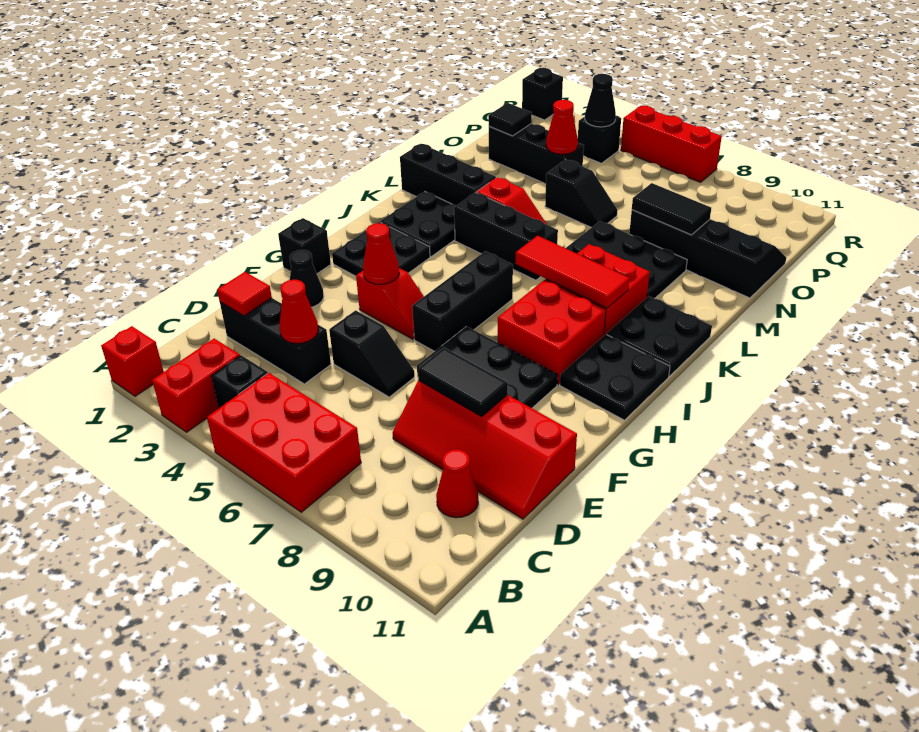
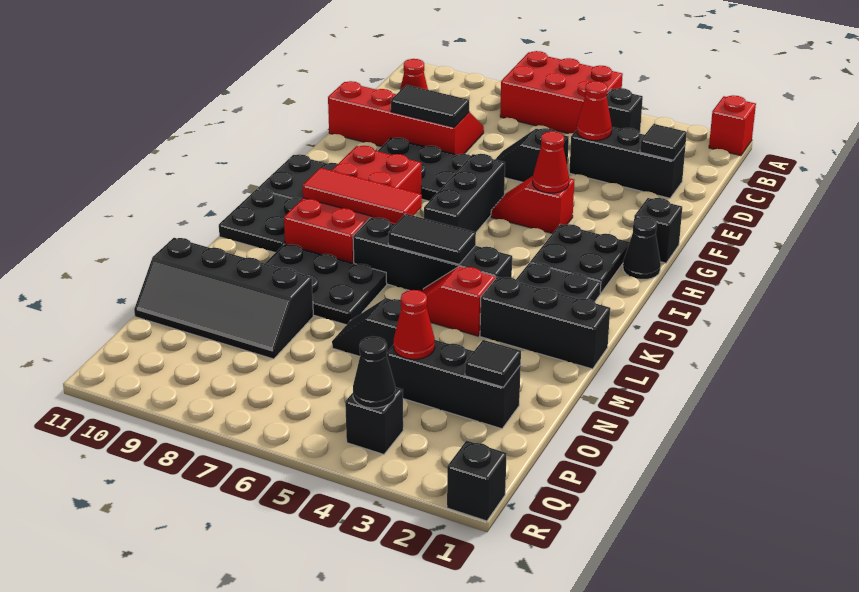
red brick A3:B3 level 1 -> none
red tile D2 level 2 -> black tile D2 level 2
black cone F2 level 1 -> black cone H1 level 1
black brick K4:K6 level 1 -> black brick K4:K7 level 1
black tile N8:N9 level 2 -> black tile K5:K6 level 2
red brick R5:R7 level 1 -> none

